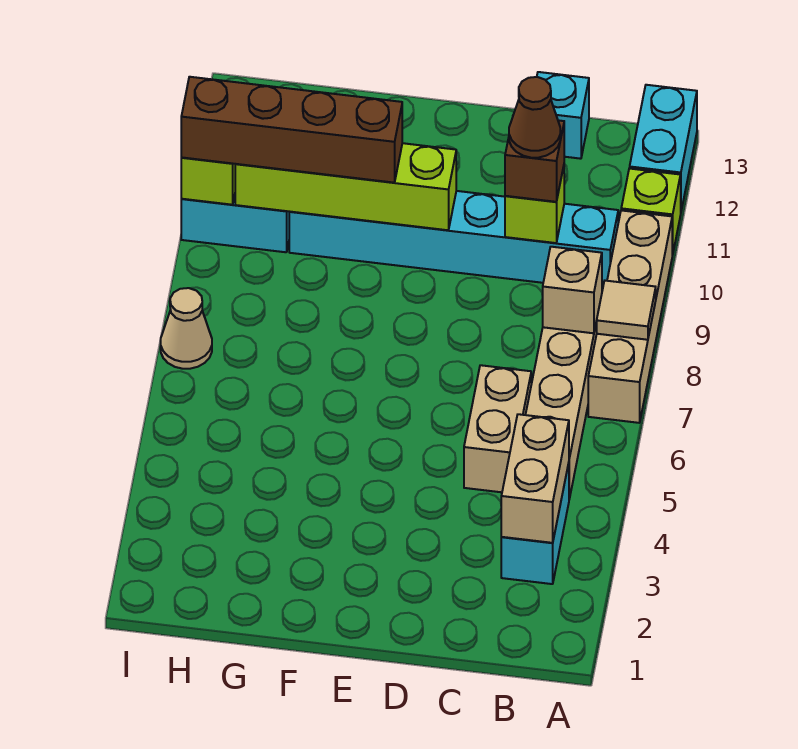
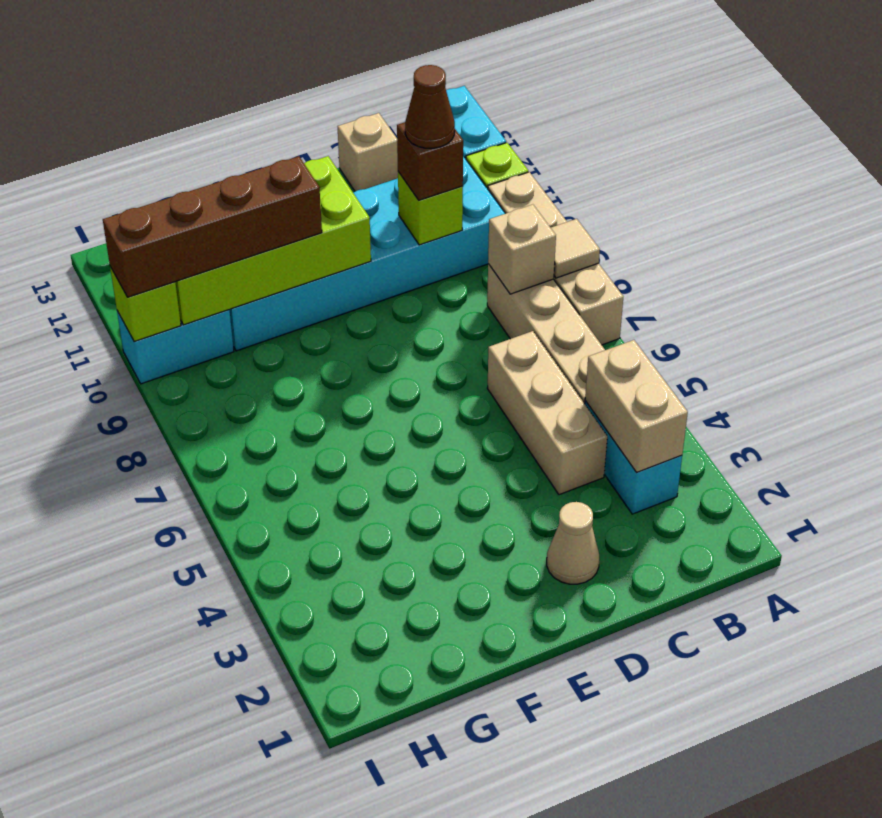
cyan brick B10:G10 level 1 -> cyan brick B10:G11 level 1
tan brick C5:C6 level 1 -> tan brick C4:C6 level 1
cyan brick C13 level 1 -> tan brick C13 level 1
lime brick E10:H10 level 2 -> lime brick E10:H11 level 2
tan cone I7 level 1 -> tan cone D2 level 1

